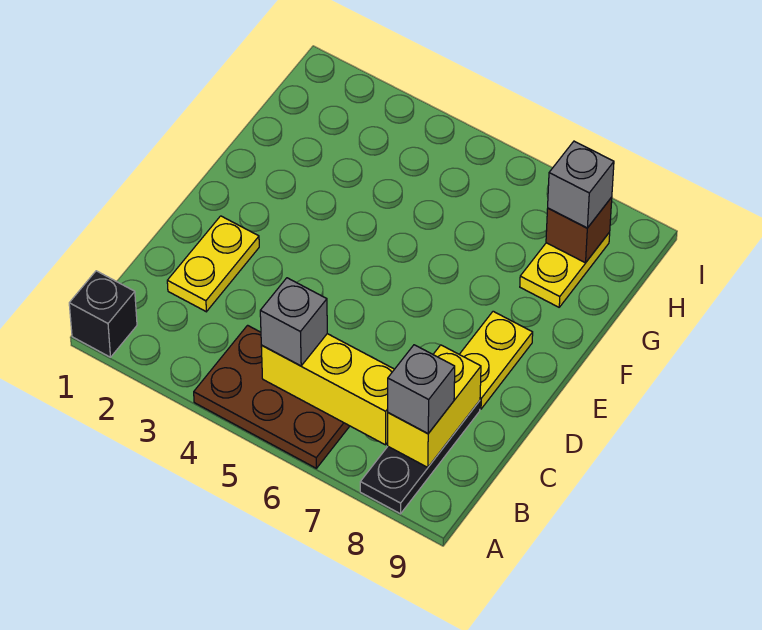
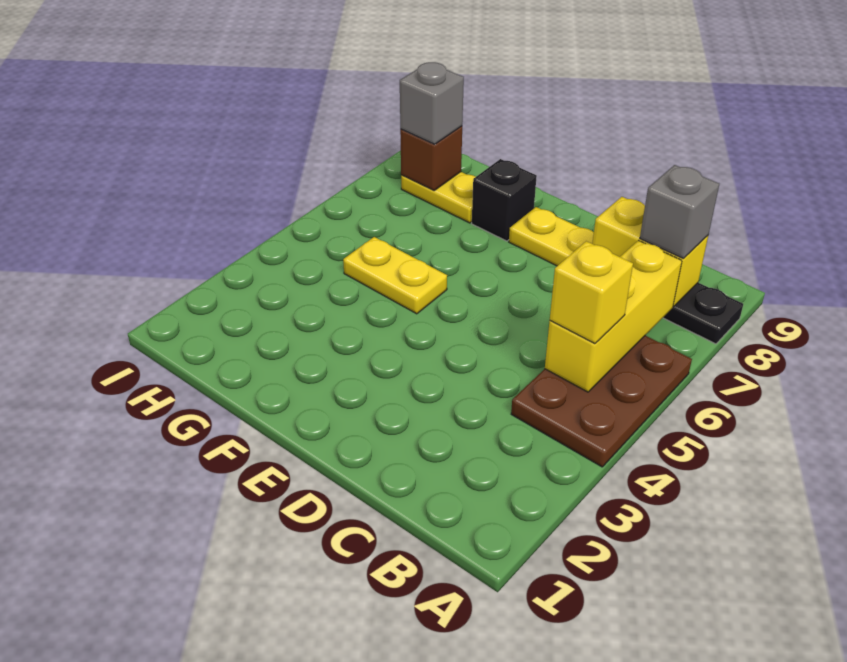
black brick A1 level 1 -> black brick F8 level 1
grey brick B5 level 3 -> yellow brick B5 level 3
yellow plate C2:D2 level 1 -> yellow plate F5:G5 level 1

